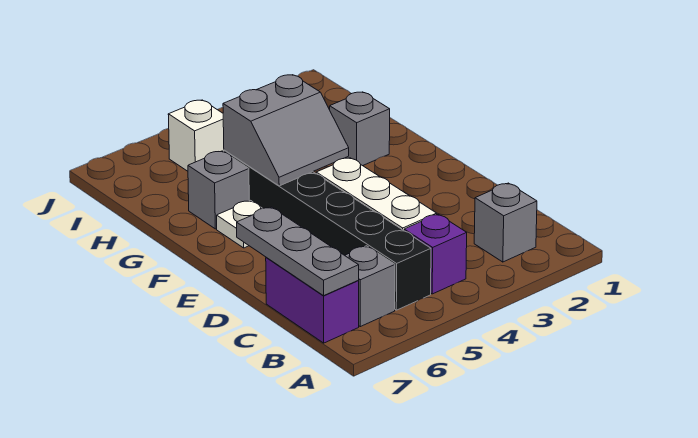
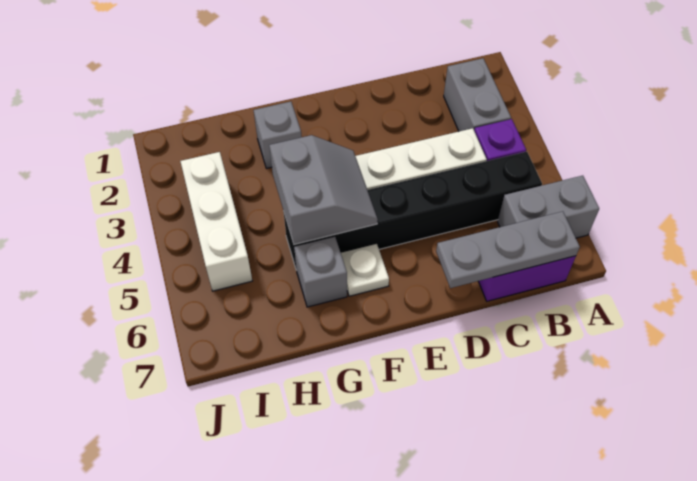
grey brick B2 level 1 -> grey brick B2:B3 level 1
grey brick B6 level 1 -> grey brick A6:B6 level 1
white brick I5 level 1 -> white brick I3:I5 level 1

